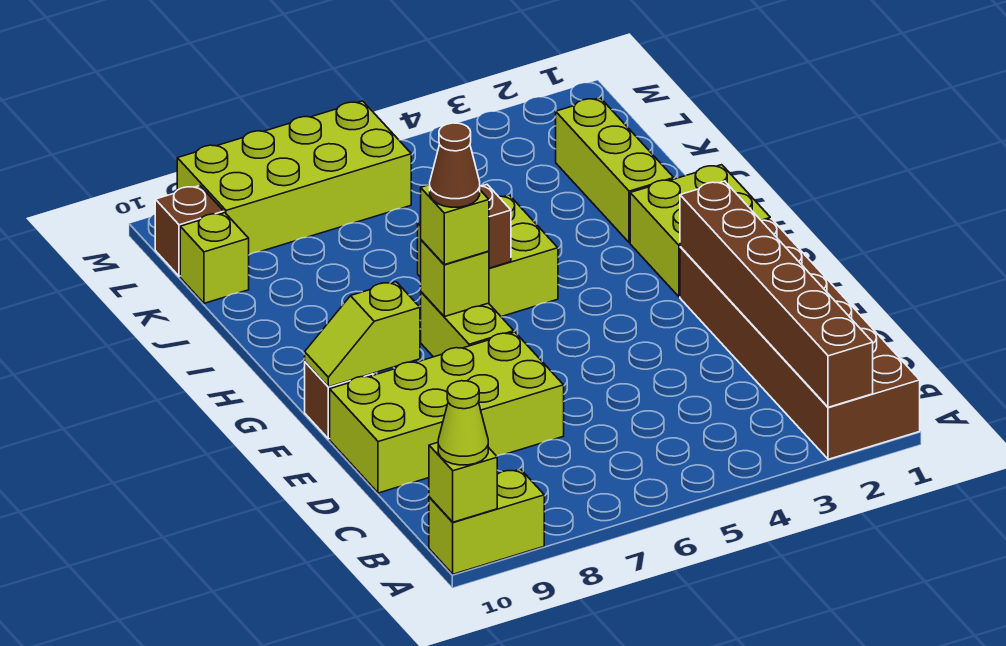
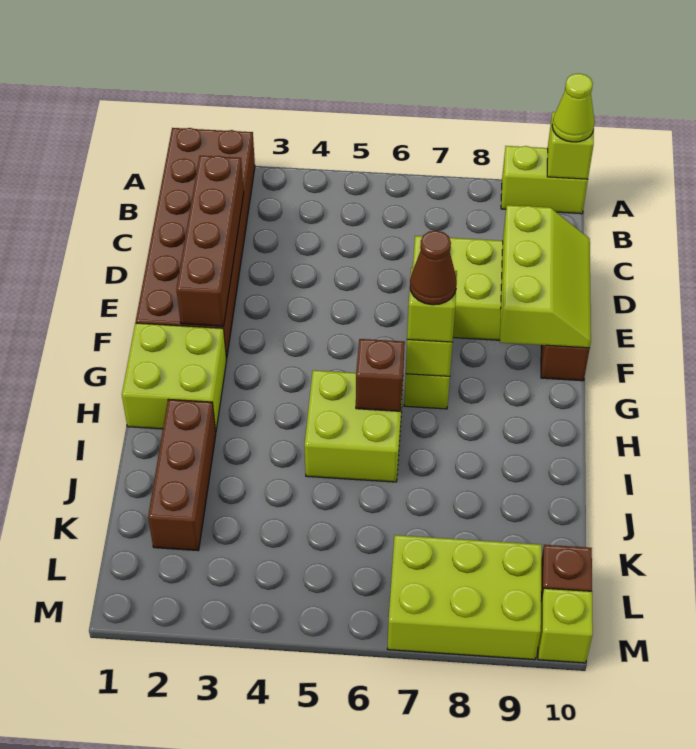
brown brick A2:F2 level 2 -> brown brick C2:F2 level 2
lime slope F9:F10 level 2 top 9 -> lime slope D9:F10 level 2 top 9
lime brick I2:K2 level 1 -> brown brick I2:K2 level 1
lime brick K10 level 1 -> lime brick M10 level 1
lime brick L6:M9 level 1 -> lime brick L7:M9 level 1

